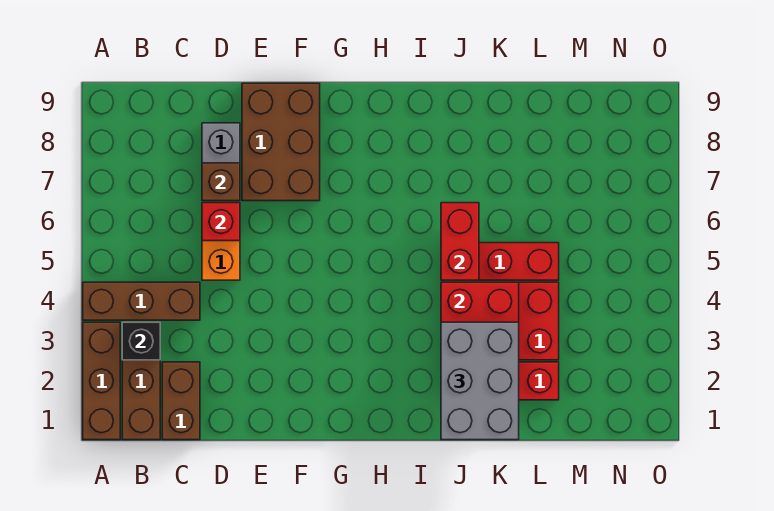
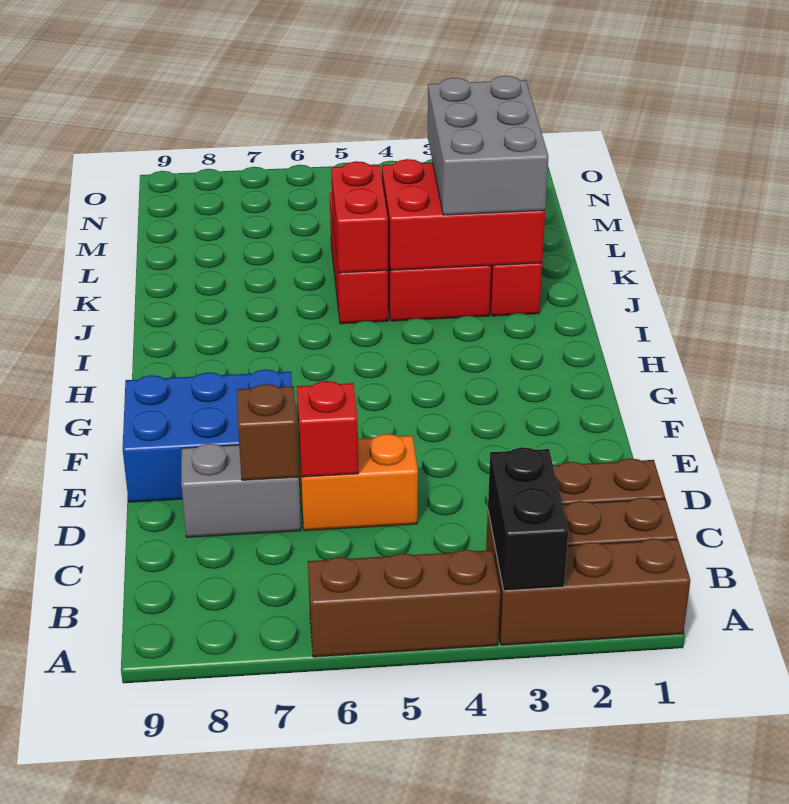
brown brick A4:C4 level 1 -> brown brick A4:A6 level 1
black brick B3 level 2 -> black brick A3:B3 level 2
brown brick E7:F9 level 1 -> blue brick E7:F9 level 1
grey brick J1:K3 level 3 -> grey brick J2:L3 level 3
red brick J5:J6 level 2 -> red brick J5:K5 level 2

